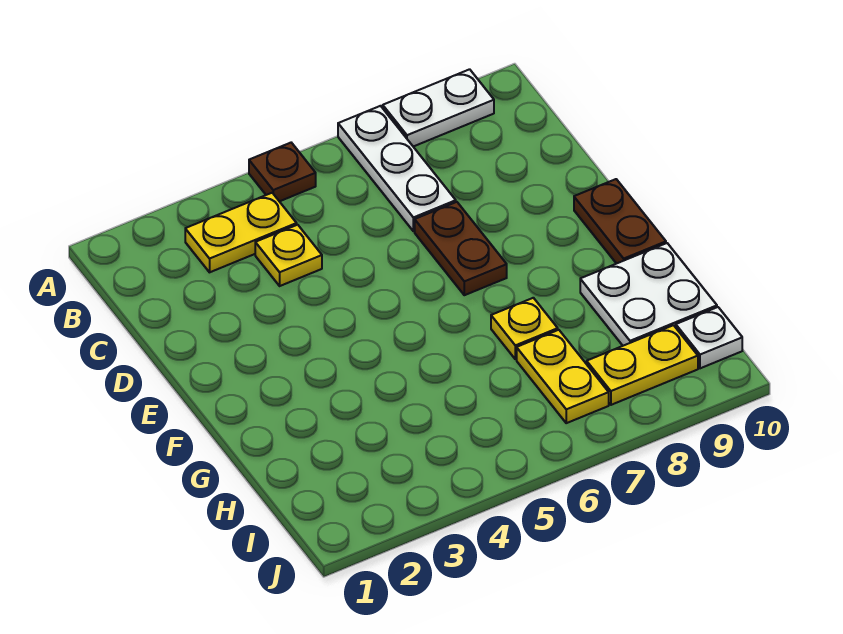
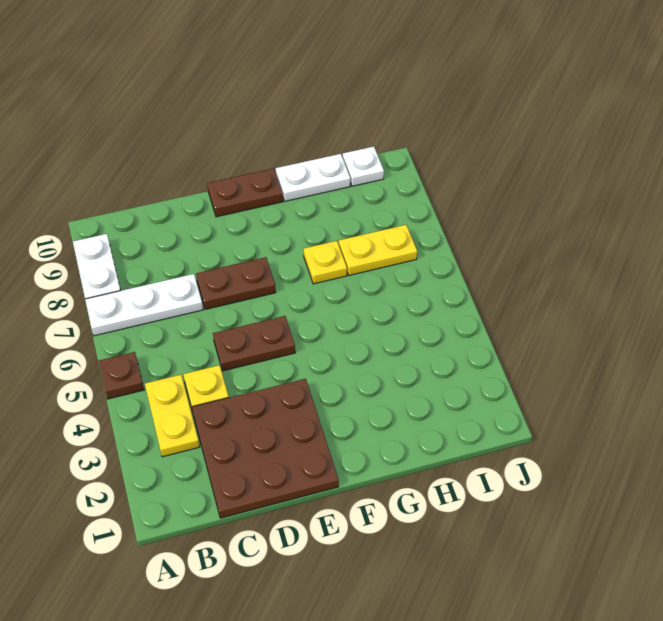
none -> brown plate C1:E3 level 1
none -> brown plate D5:E5 level 1
white plate G9:H10 level 1 -> white plate G10:H10 level 1
yellow plate I8:I9 level 1 -> none

